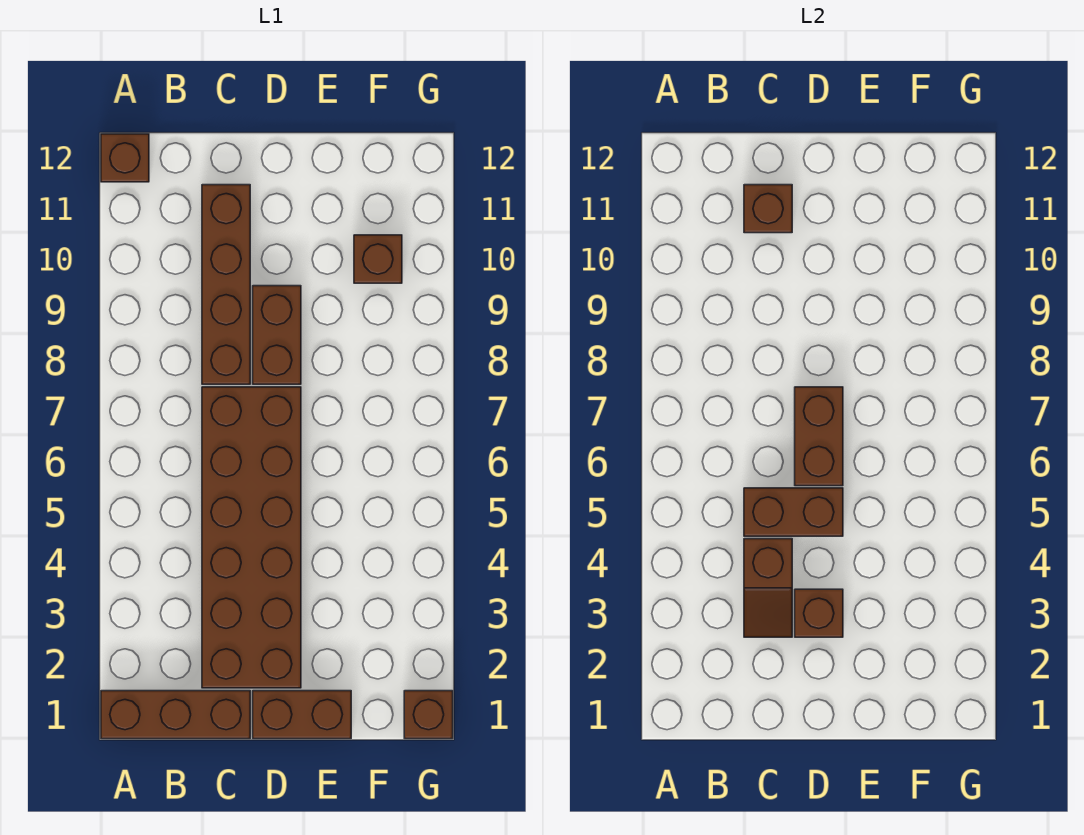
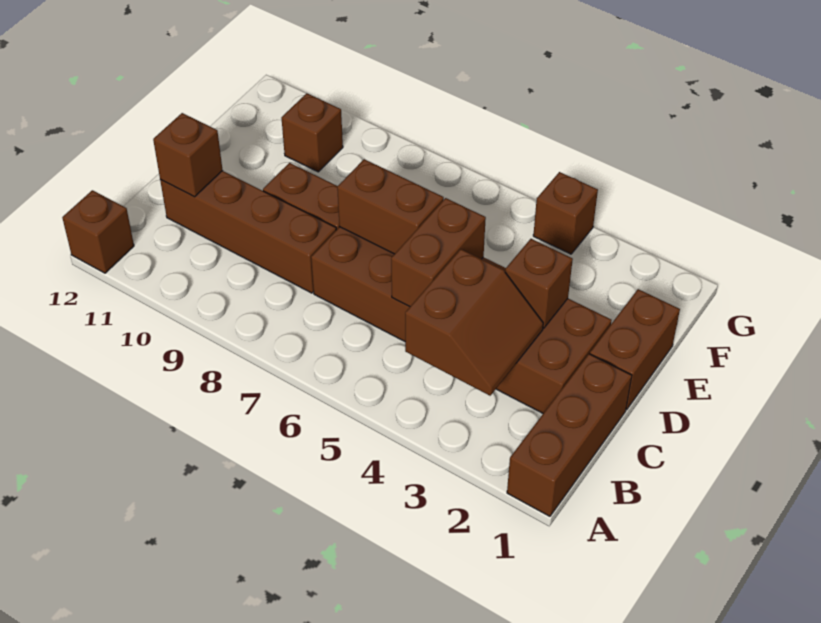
brown slope C3:C4 level 2 top 4 -> brown slope B3:C4 level 2 top 4
brown brick G1 level 1 -> brown brick G4 level 1

